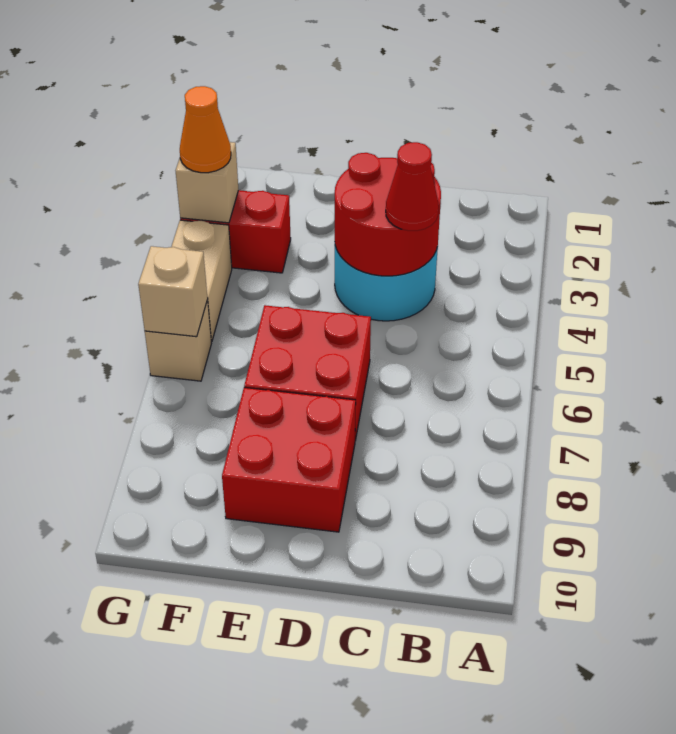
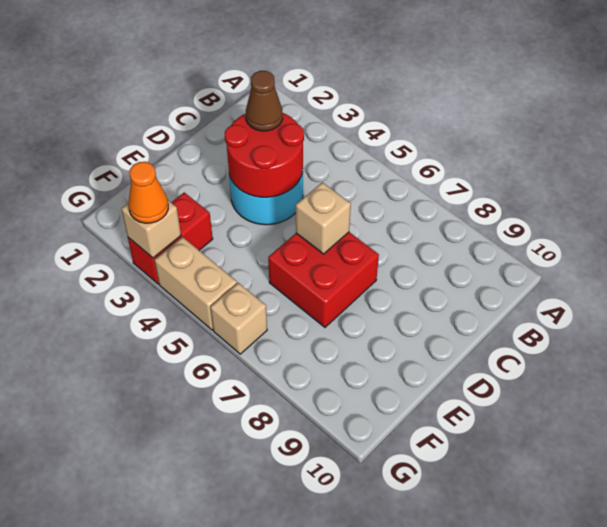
none -> brown cone C3 level 3
red cone C4 level 3 -> none
red brick D8:E9 level 1 -> none
tan brick G6 level 2 -> tan brick D6 level 2

